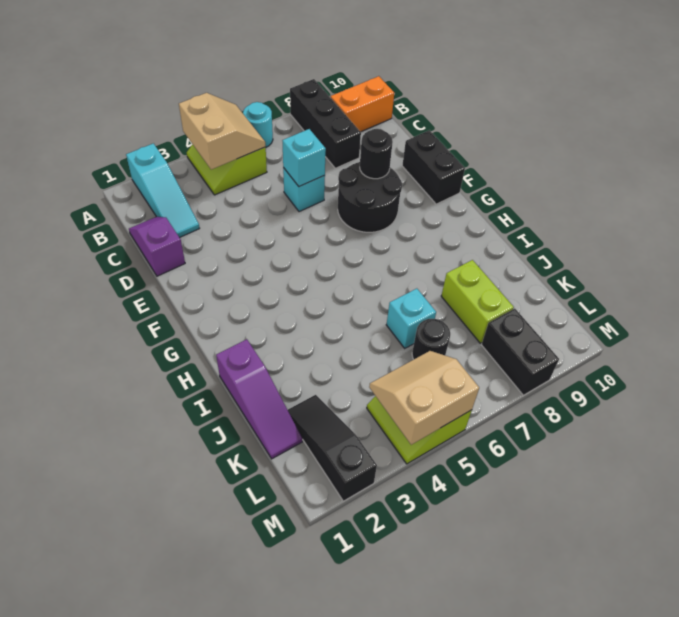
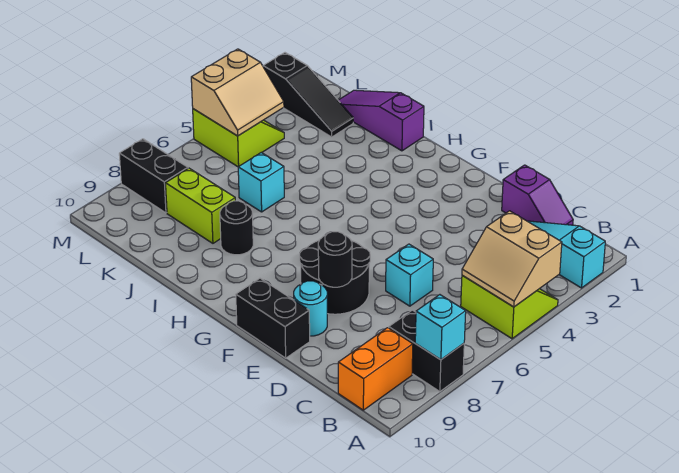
cyan round brick A6 level 1 -> cyan round brick E9 level 1
black brick A8:C8 level 1 -> black brick A8:B8 level 1
cyan brick D6 level 2 -> cyan brick A8 level 2
black round brick K6 level 1 -> black round brick I8 level 1

